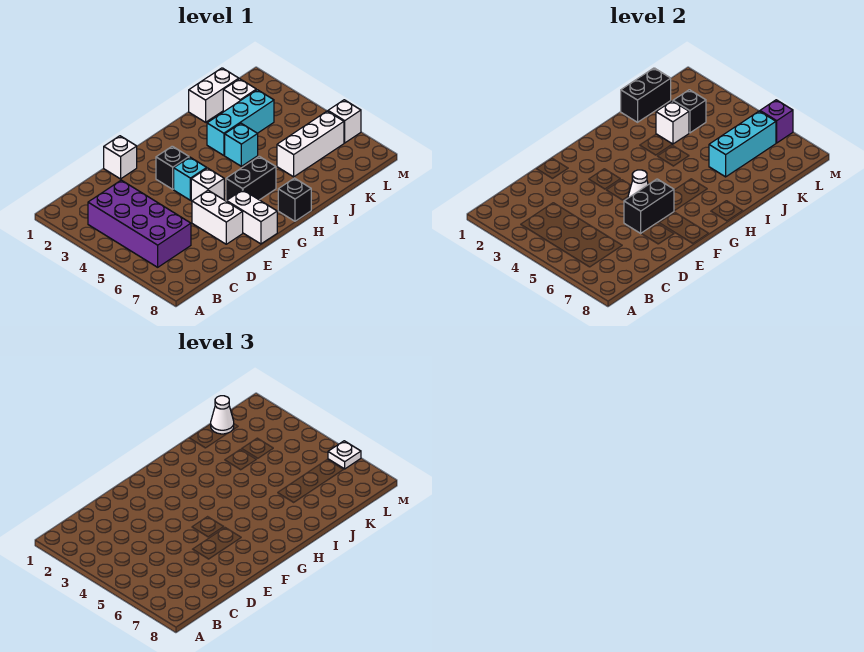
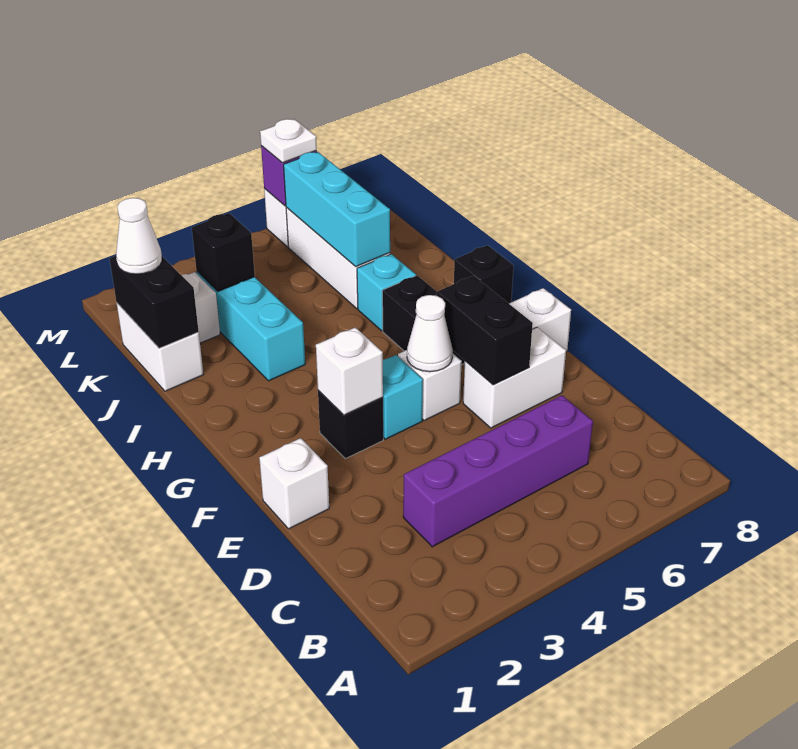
purple brick B3:C6 level 1 -> purple brick C3:C6 level 1
cyan brick I4 level 1 -> cyan brick I6 level 1
white brick J3 level 2 -> white brick F3 level 2

